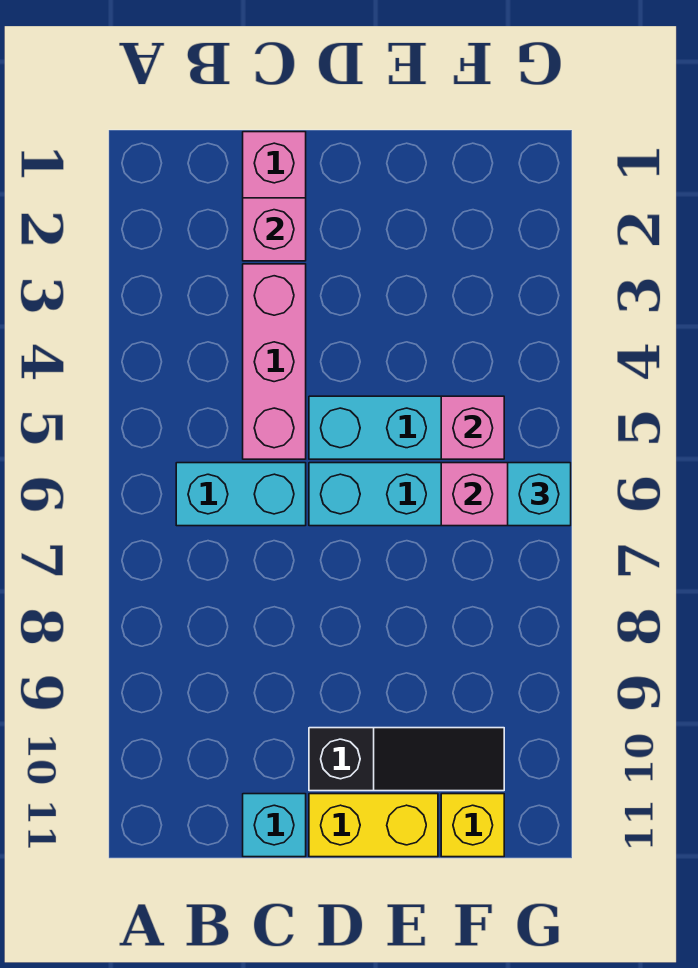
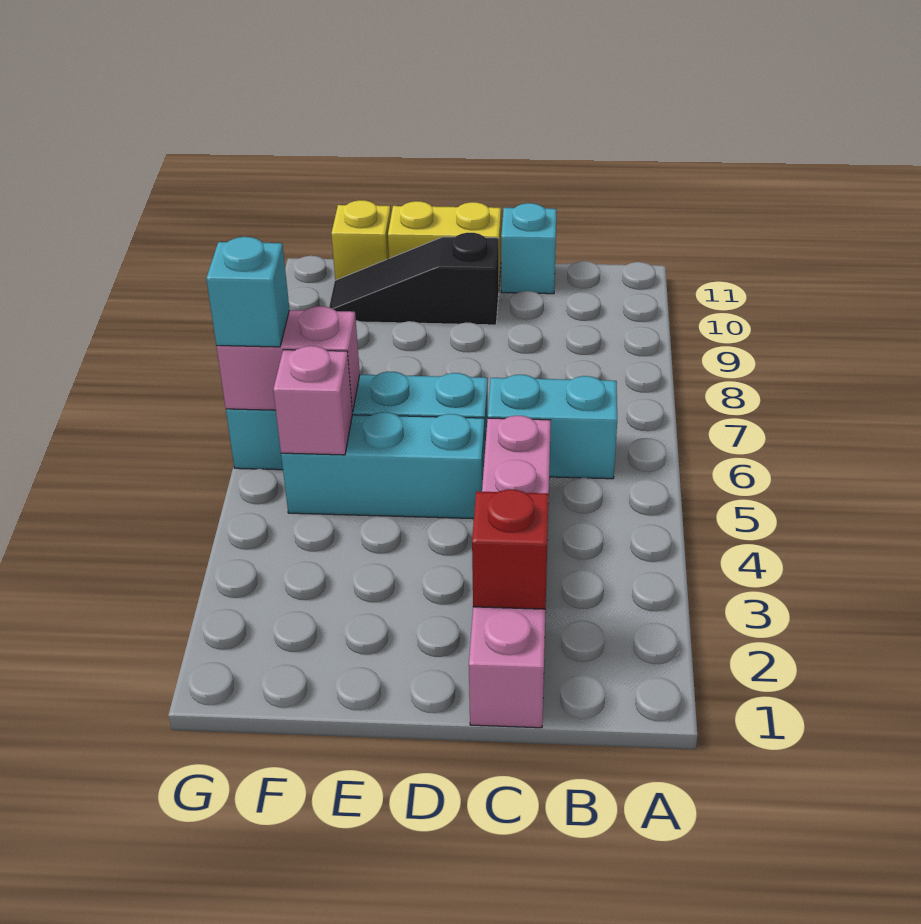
pink brick C2 level 2 -> red brick C2 level 2

